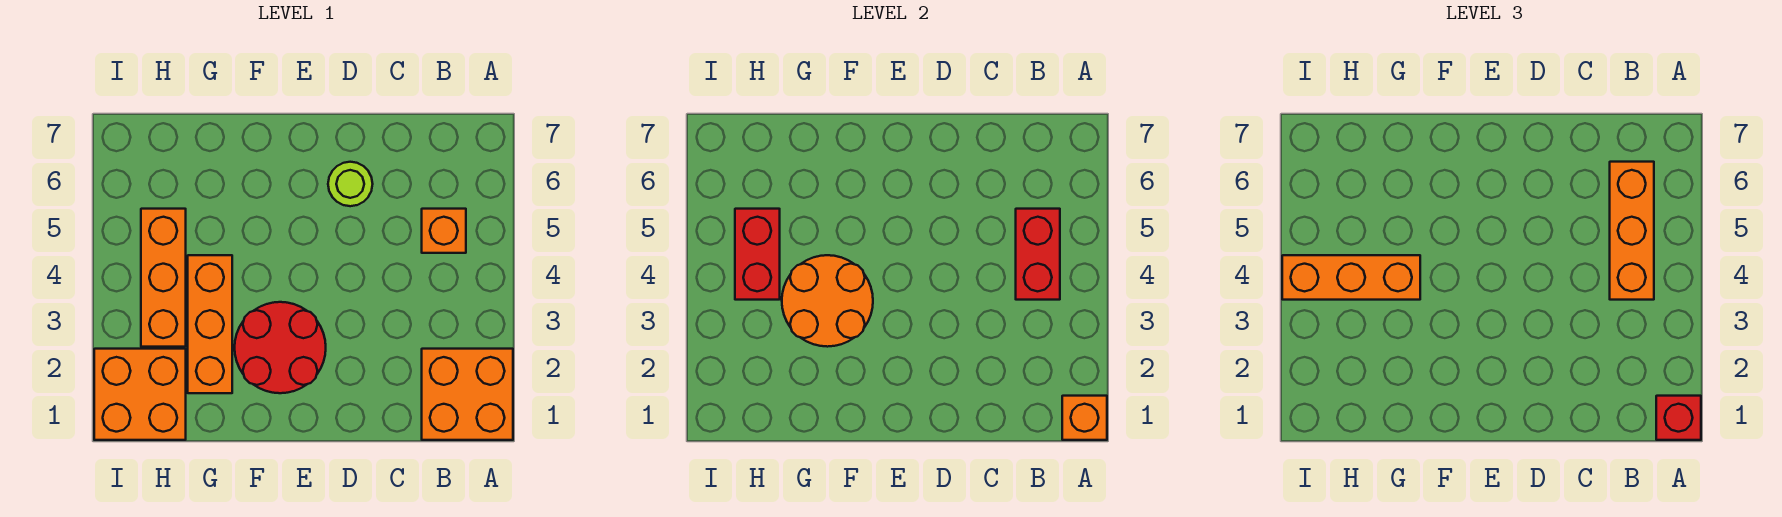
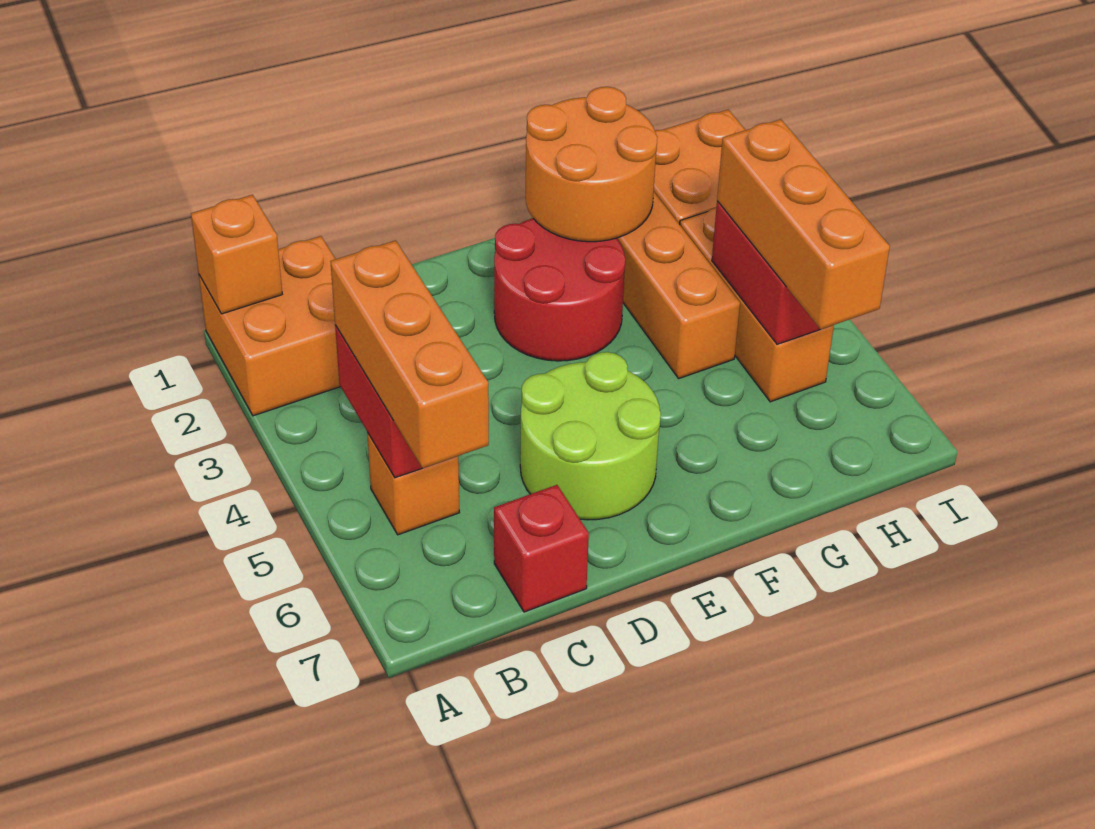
red brick A1 level 3 -> red brick C7 level 1
lime round brick D6 level 1 -> lime round brick D5:E6 level 1
orange round brick F3:G4 level 2 -> orange round brick F1:G2 level 2
orange brick G4:I4 level 3 -> orange brick H4:H6 level 3

